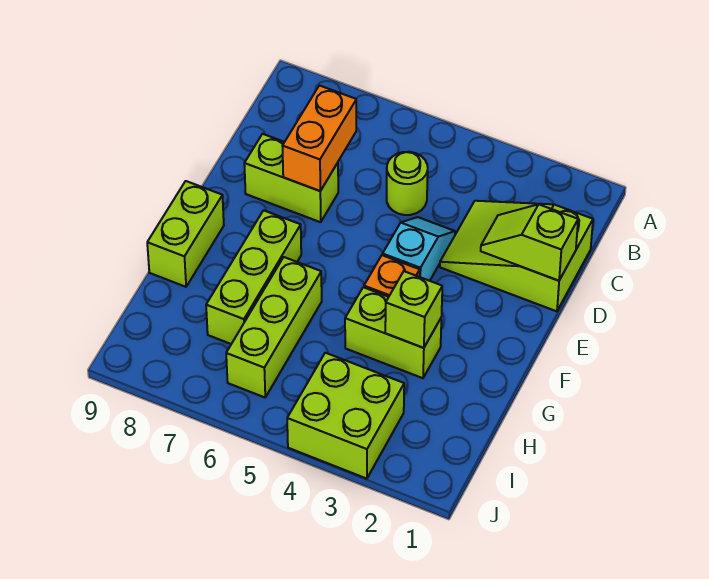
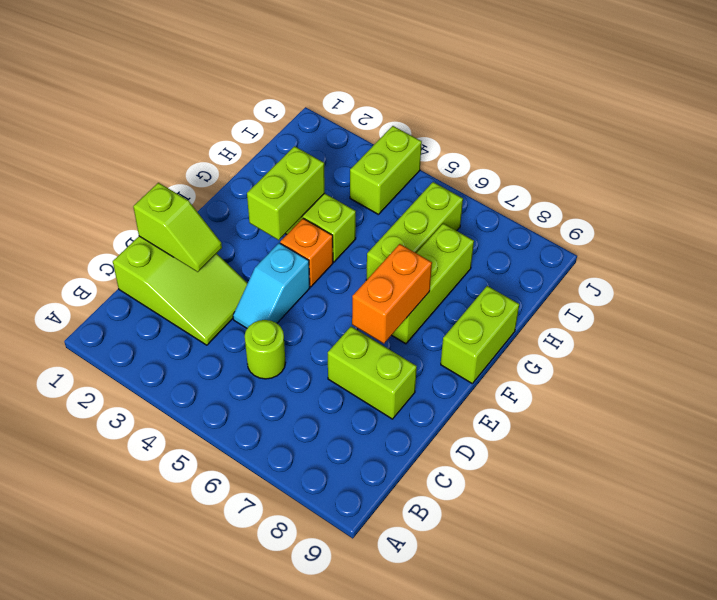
orange brick C7:D7 level 2 -> orange brick E7:F7 level 2
lime brick G3 level 2 -> lime brick F3:G3 level 2
lime brick I3:J4 level 1 -> lime brick I4:J4 level 1

